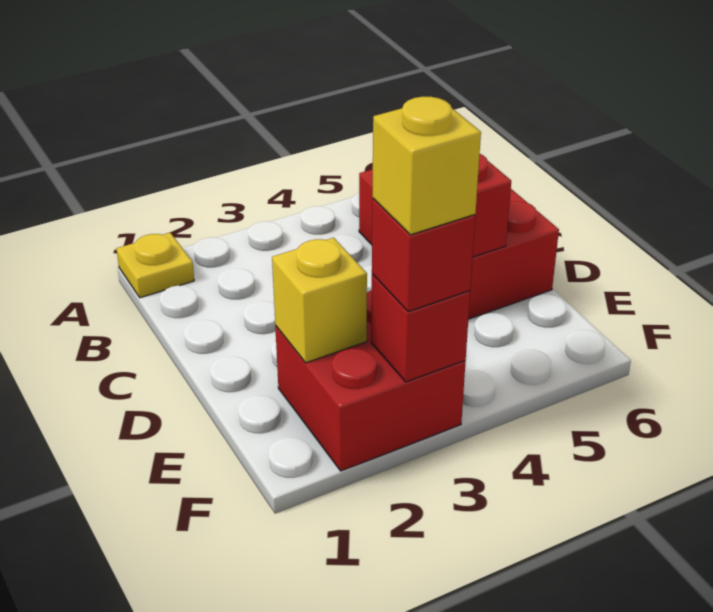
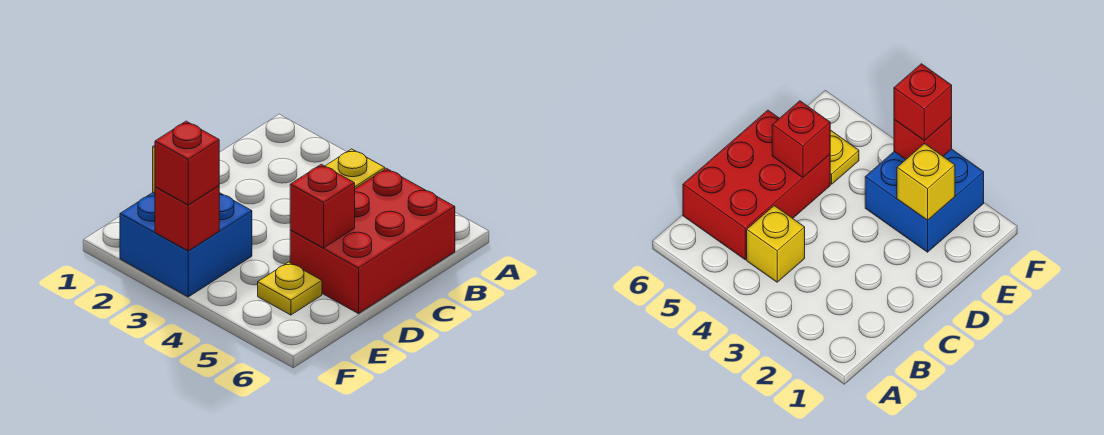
yellow plate A1 level 1 -> yellow plate E5 level 1
red brick E2:F3 level 1 -> blue brick E2:F3 level 1
yellow brick F3 level 4 -> yellow brick B4 level 1

